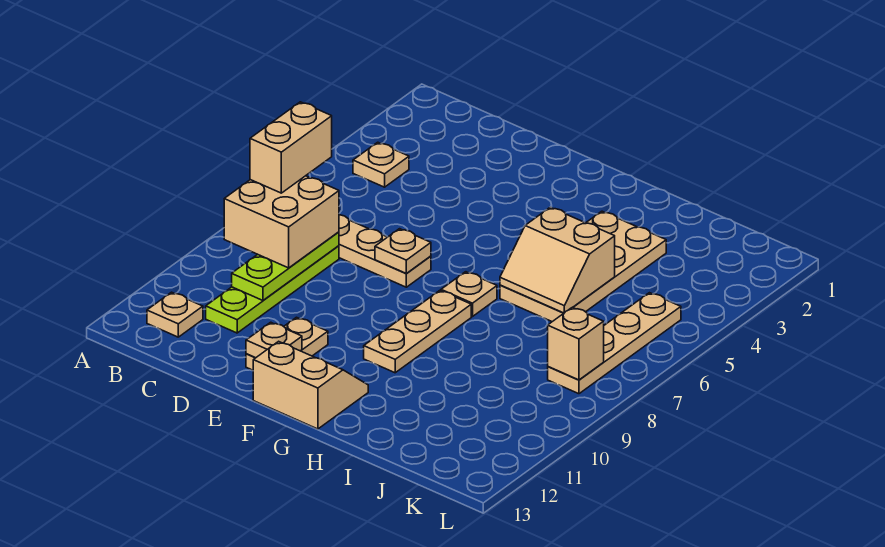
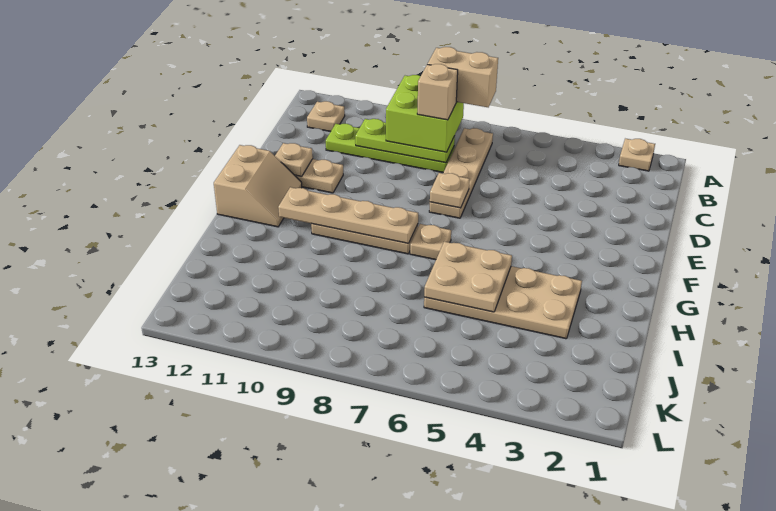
tan plate B4 level 1 -> tan plate A2 level 1
tan brick B8:C9 level 3 -> lime brick B8:C9 level 3
tan slope H5:I6 level 2 top 5 -> tan plate H5:I6 level 2
tan plate K5:K8 level 1 -> tan plate G8:G11 level 2
tan brick K8 level 2 -> tan brick C8 level 4

